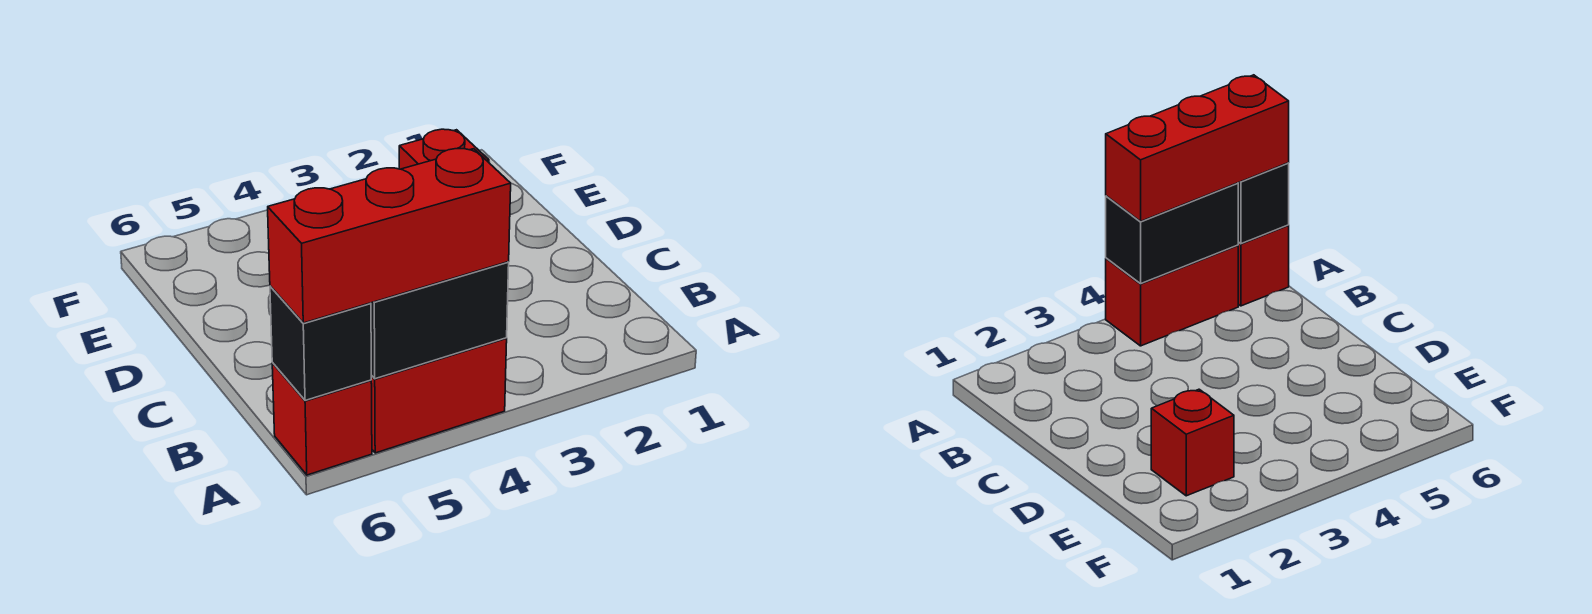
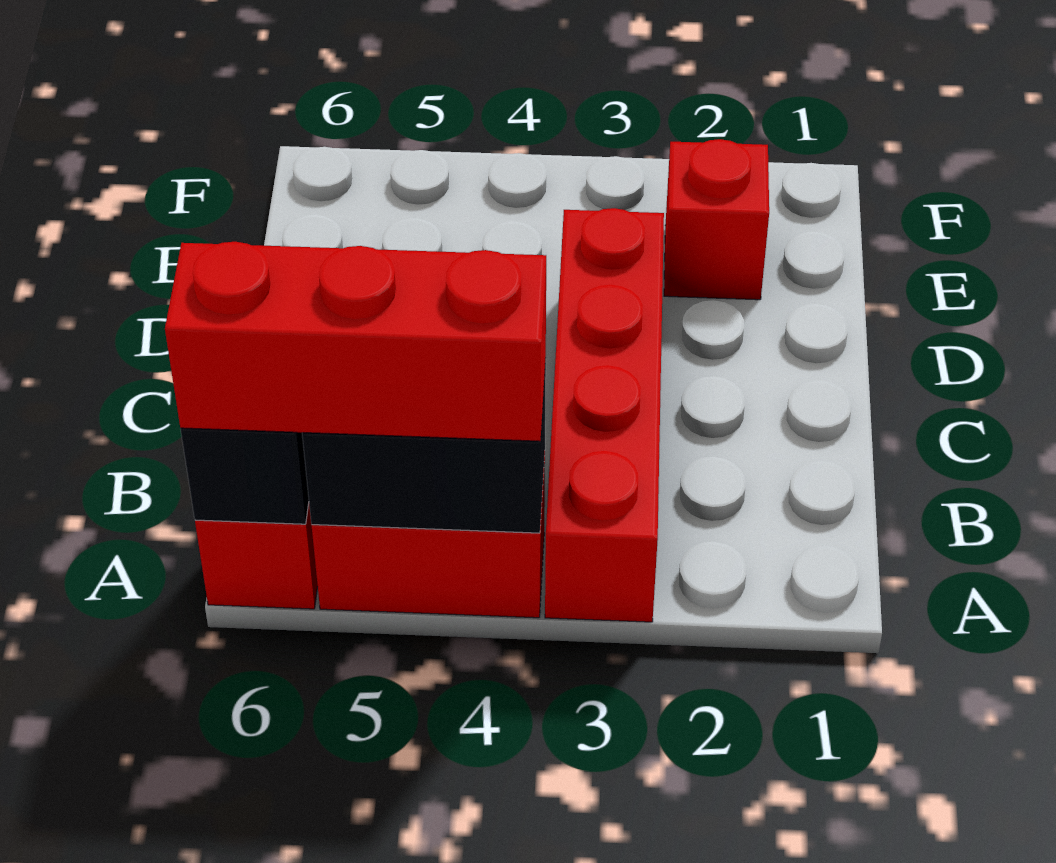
none -> red brick A3:D3 level 1

